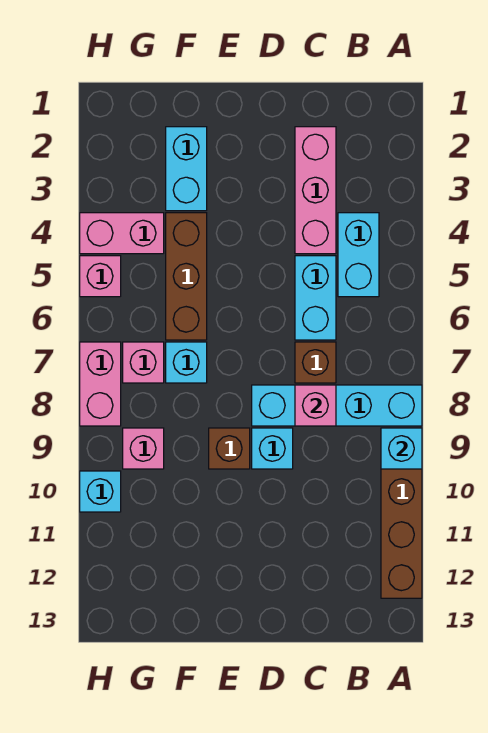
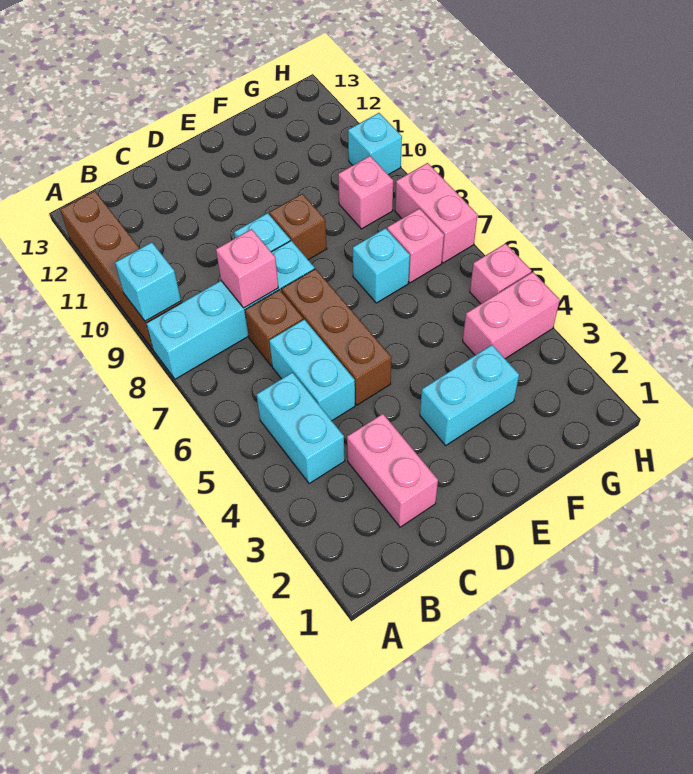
pink brick C2:C4 level 1 -> pink brick C2:C3 level 1
cyan brick F2:F3 level 1 -> cyan brick E3:F3 level 1
brown brick F4:F6 level 1 -> brown brick D5:D7 level 1

